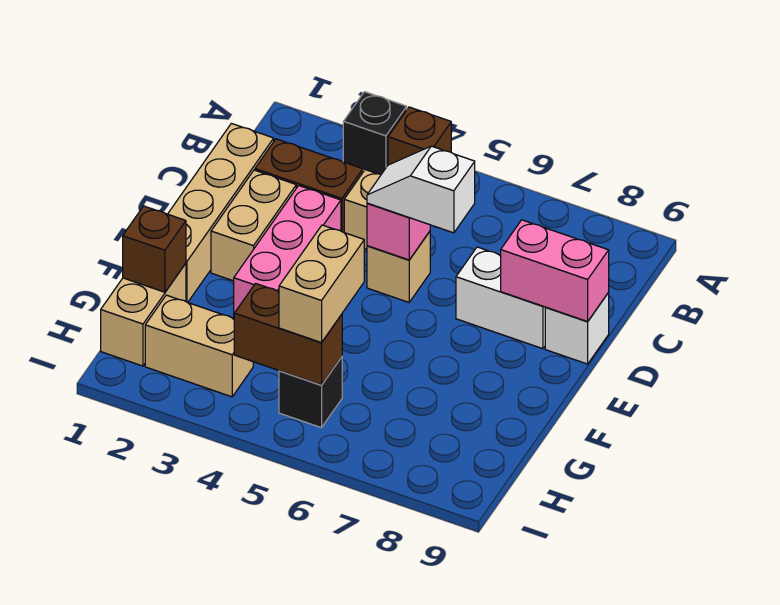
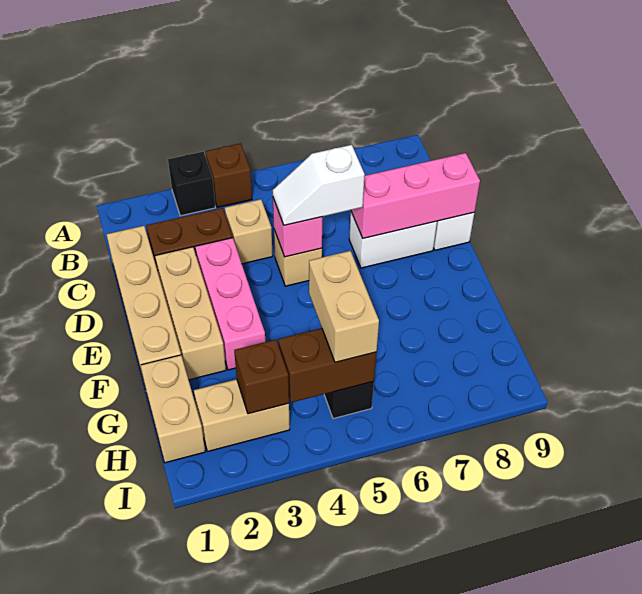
tan brick D2:E2 level 1 -> tan brick D2:F2 level 1
pink brick D8:D9 level 2 -> pink brick D7:D9 level 2
brown brick G1 level 2 -> brown brick H3 level 2

